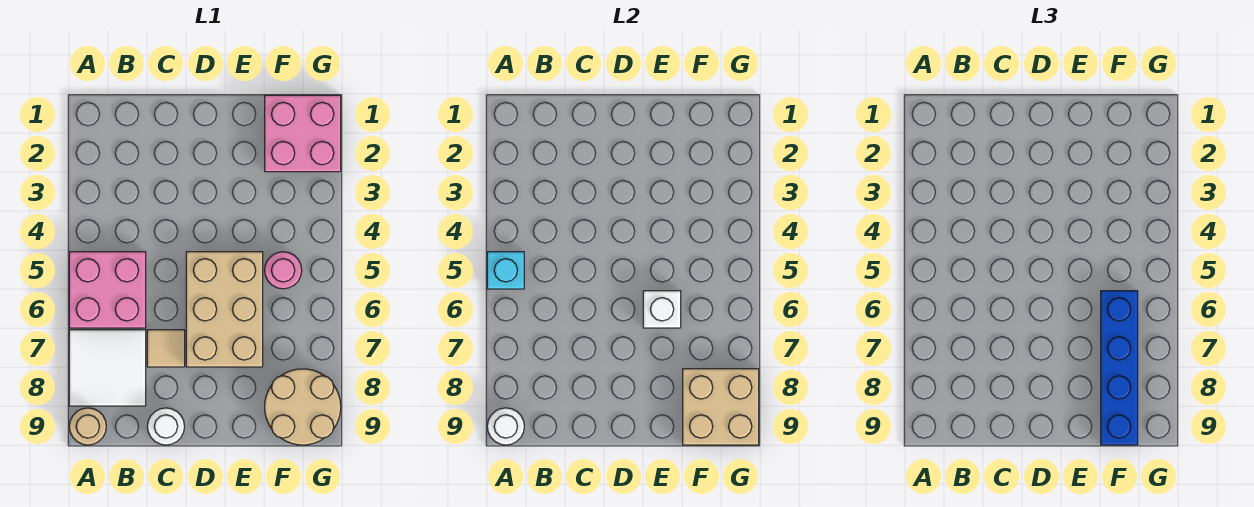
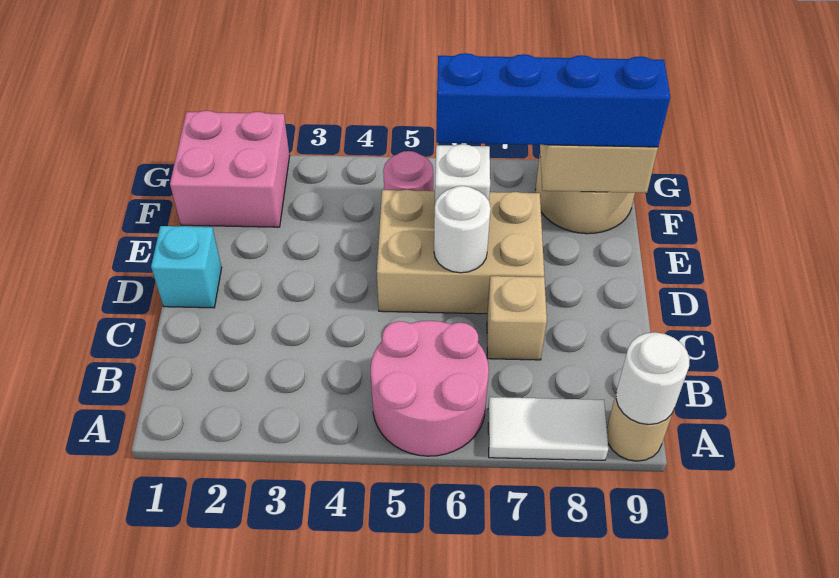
pink brick A5:B6 level 1 -> pink round brick A5:B6 level 1
cyan brick A5 level 2 -> cyan brick D1 level 1
white tile A7:B8 level 1 -> white tile A7:A8 level 1
tan tile C7 level 1 -> tan brick C7 level 1
white round brick C9 level 1 -> white round brick D6 level 2

